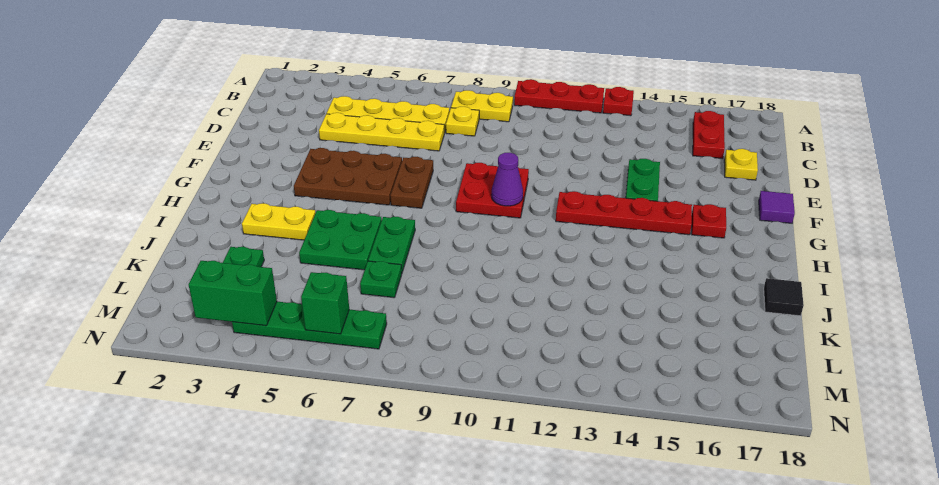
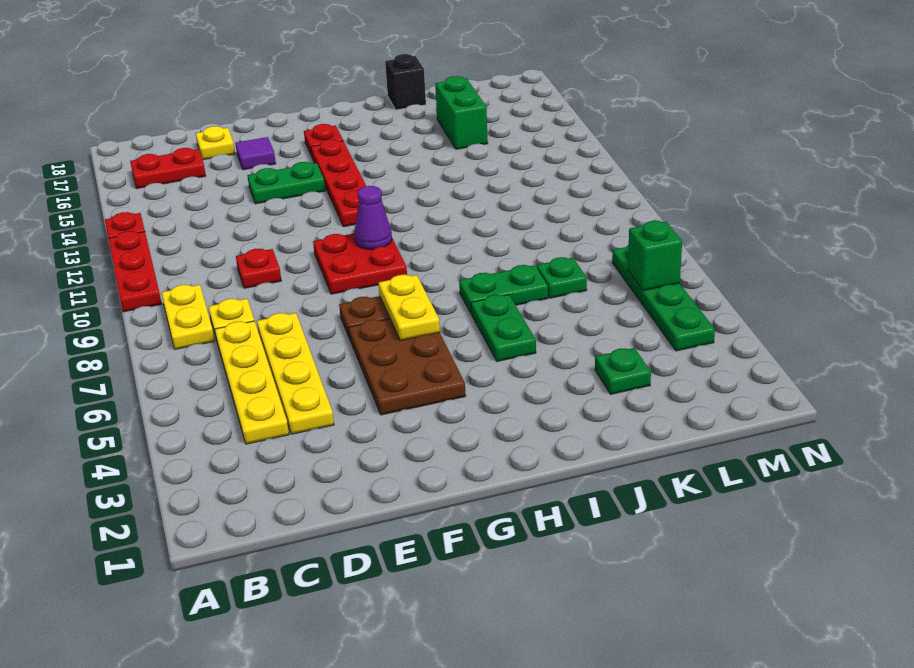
none -> red plate D10 level 1
purple tile F18 level 1 -> purple tile E16 level 1
yellow plate I3:I4 level 1 -> yellow plate G6:G7 level 2
green plate I5:J6 level 1 -> green plate I5:I6 level 1
black tile J18 level 1 -> black brick J18 level 1
green brick M3:M4 level 2 -> green brick K15:K16 level 1

